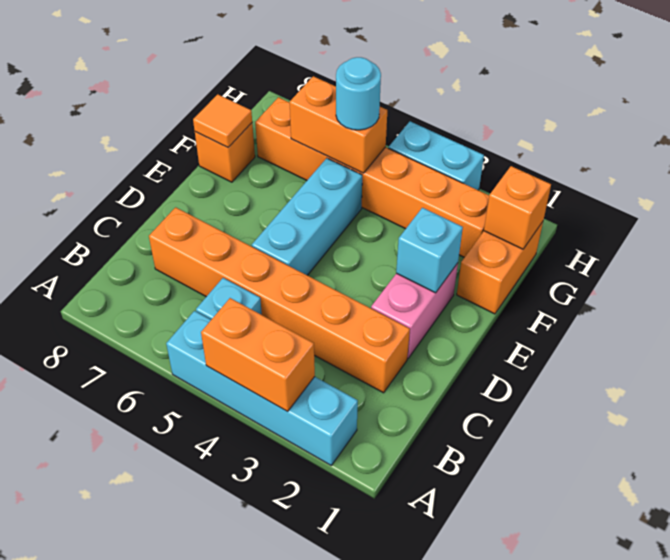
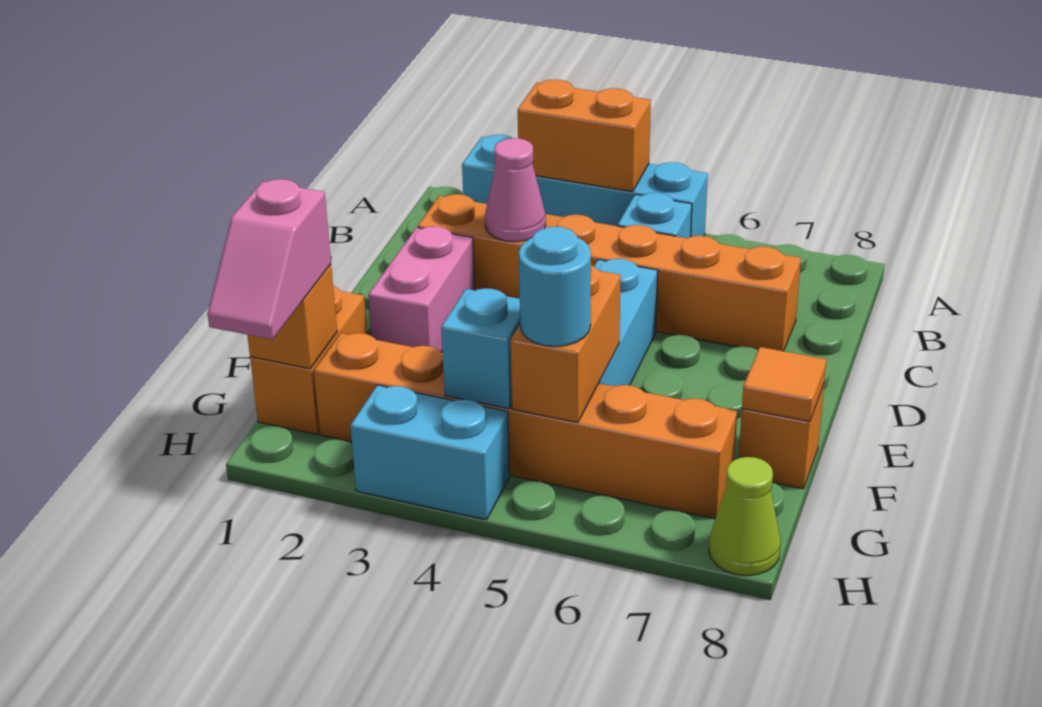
none -> pink cone C3 level 2
cyan brick E2 level 2 -> cyan brick G4 level 2
none -> pink slope G1:H1 level 3 top G
orange brick G5:G6 level 2 -> orange brick F5:G5 level 2
none -> lime cone H8 level 1

